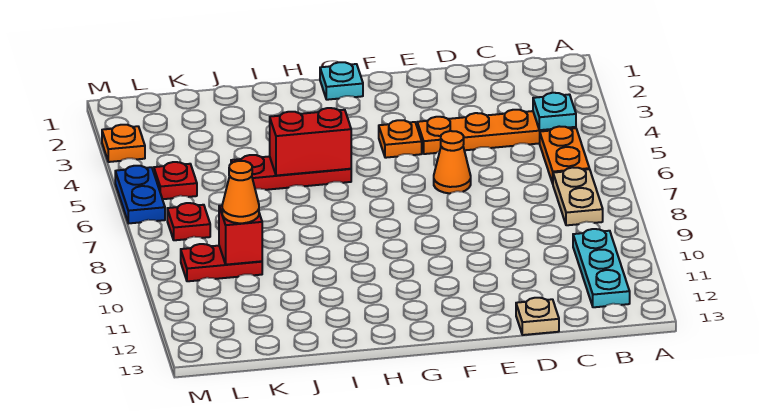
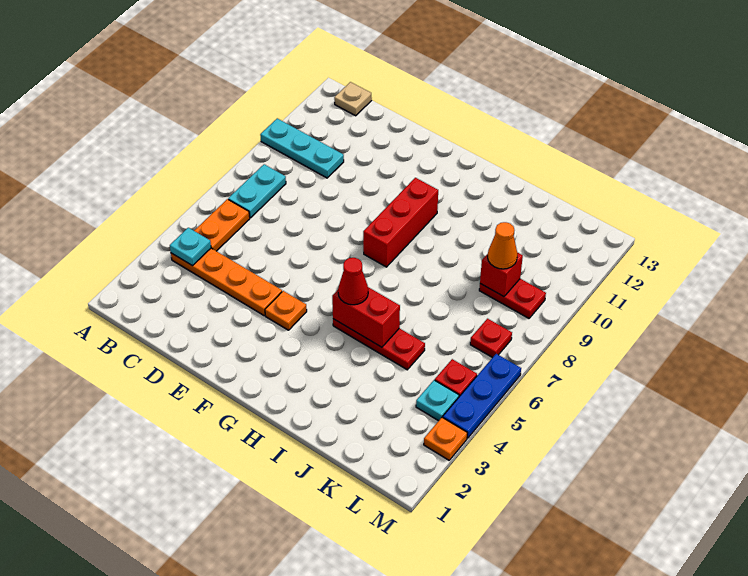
tan plate B7:B8 level 1 -> cyan plate B7:B8 level 1
cyan plate B10:B12 level 1 -> cyan plate A10:C10 level 1
tan plate D13 level 1 -> tan plate B13 level 1
orange cone E6 level 1 -> none
cyan plate G1 level 1 -> cyan plate L4 level 1
none -> red brick G8:G10 level 1
none -> red cone H5 level 3
blue plate M5:M6 level 1 -> blue plate M4:M6 level 1

